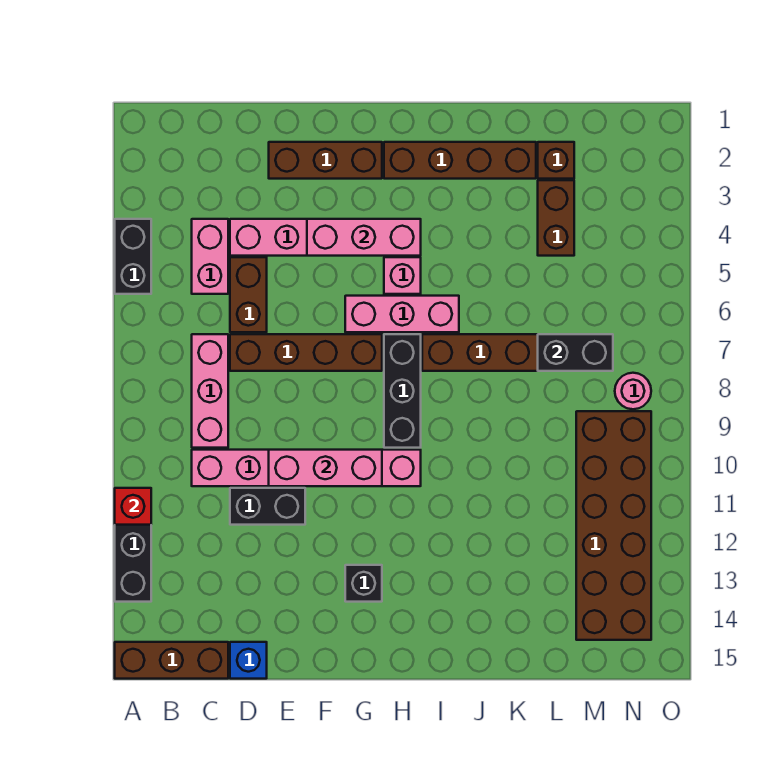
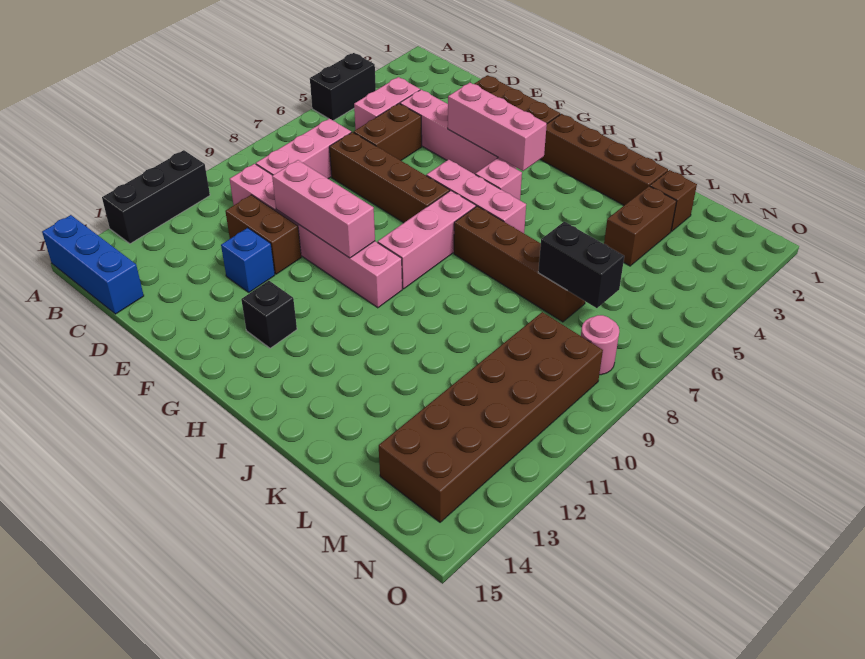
red brick A11 level 2 -> none
brown brick A15:C15 level 1 -> blue brick A15:C15 level 1
black brick D11:E11 level 1 -> brown brick D11:E11 level 1
blue brick D15 level 1 -> blue brick E12 level 1
black brick H7:H9 level 1 -> pink brick H7:H9 level 1

